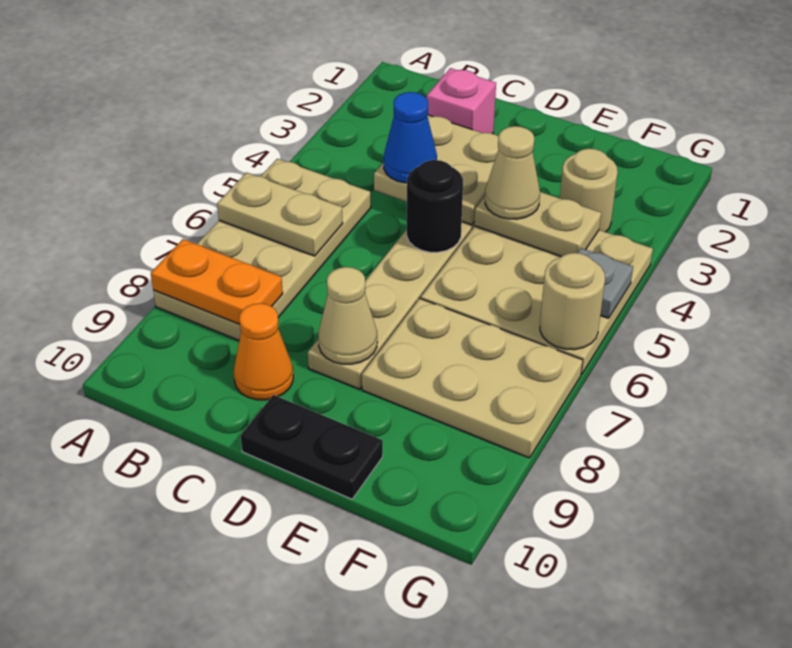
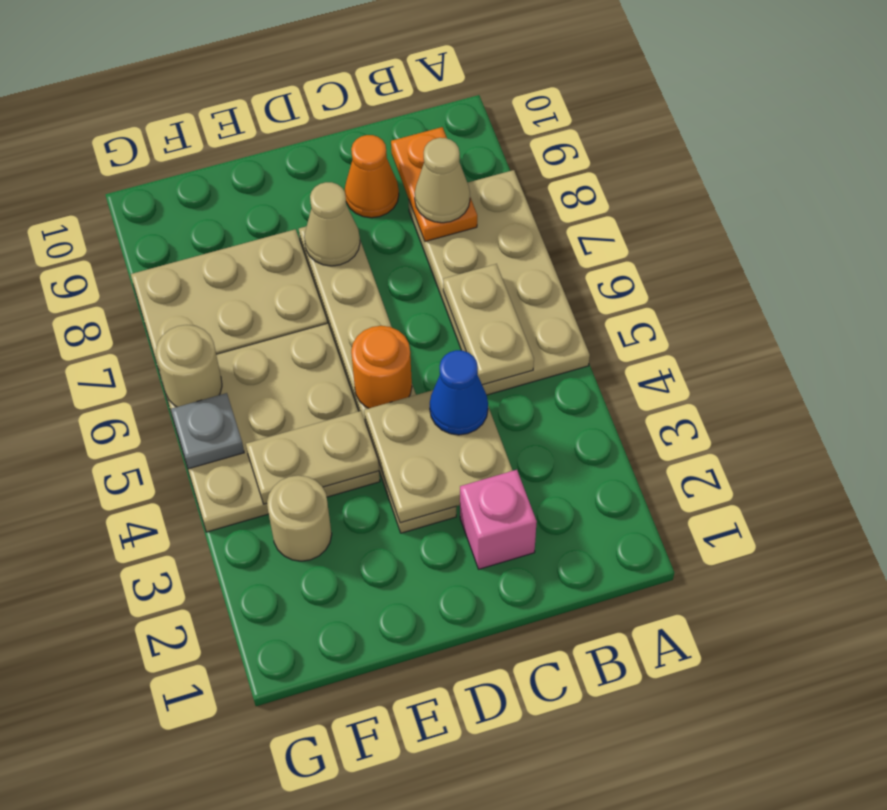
tan plate A6:B6 level 2 -> tan plate B5:B6 level 2
orange plate A8:B8 level 2 -> orange plate B8:B9 level 2
black round brick D5 level 2 -> orange round brick D5 level 2
black plate D10:E10 level 1 -> none
tan cone E4 level 3 -> tan cone B8 level 3

